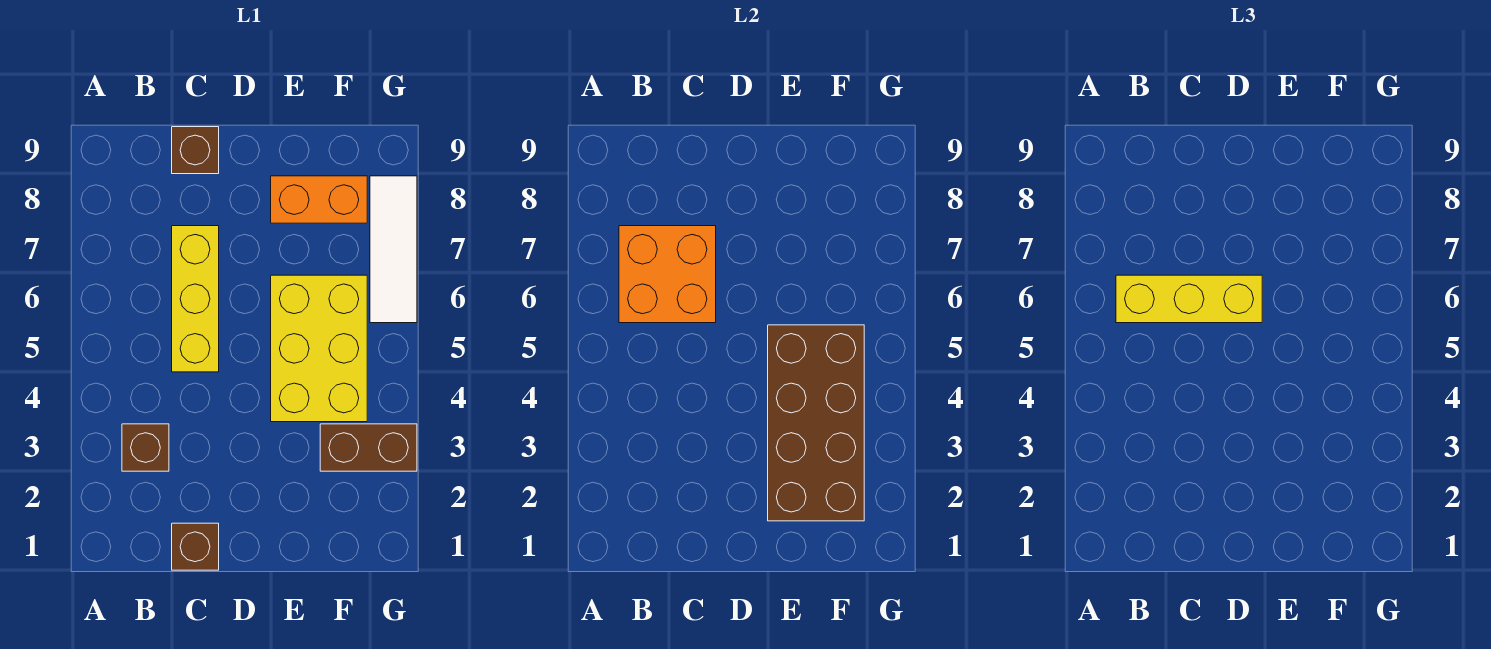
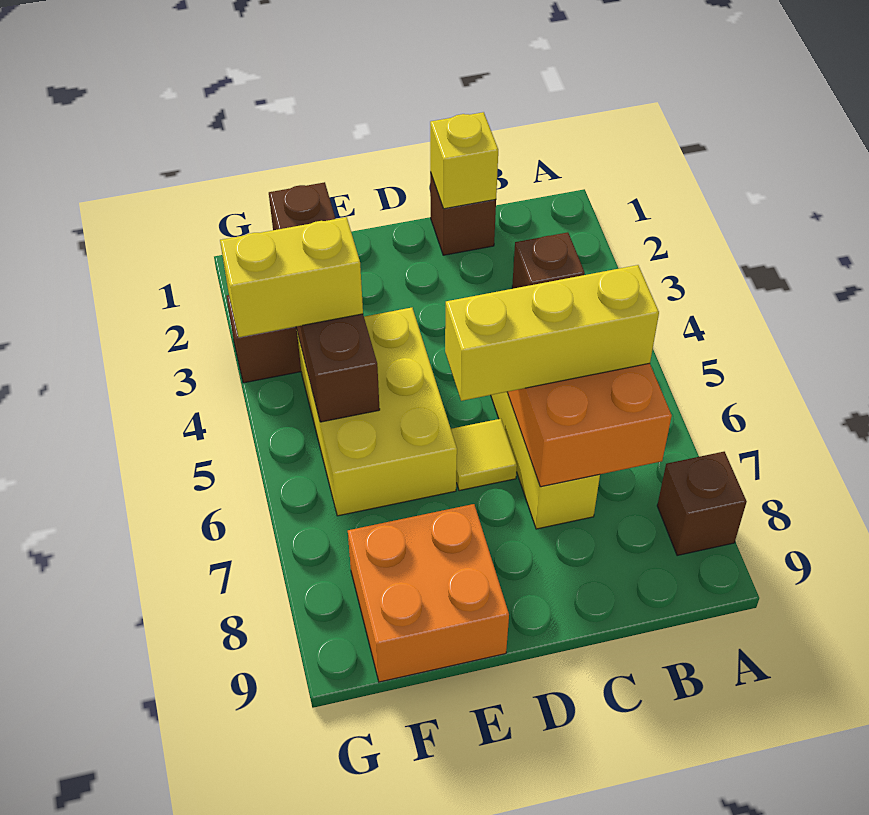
none -> yellow brick C1 level 2
brown brick C9 level 1 -> brown brick A8 level 1
none -> yellow tile D6 level 1
brown brick E2:F5 level 2 -> brown brick F2:F5 level 2
orange brick E8:F8 level 1 -> orange brick E8:F9 level 1
none -> yellow brick F4:G4 level 3
white tile G6:G8 level 1 -> none

